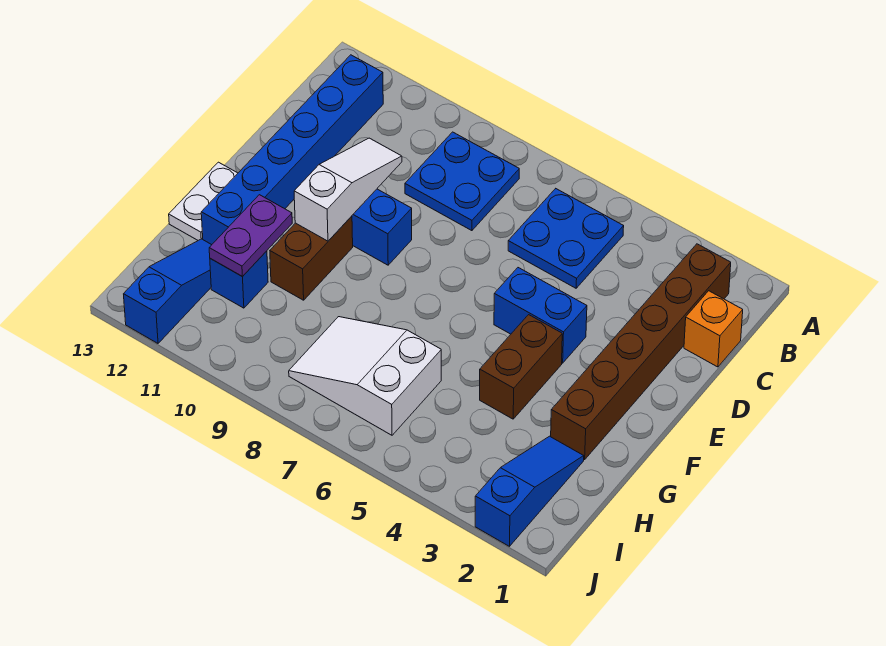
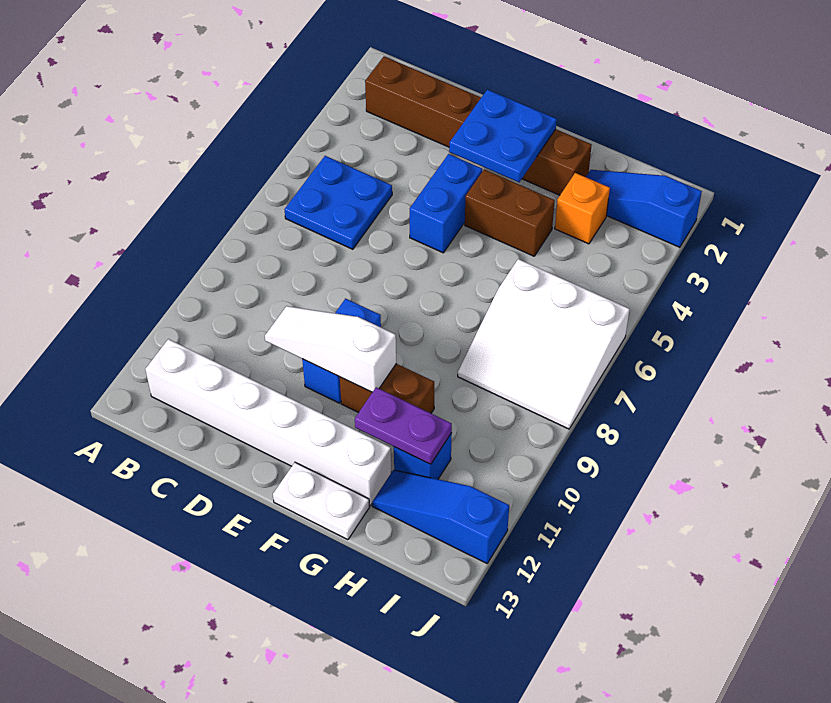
blue plate B8:C9 level 1 -> blue plate E2:F3 level 2
blue brick B12:G12 level 1 -> white brick B12:G12 level 1
orange brick C1 level 1 -> orange brick H3 level 1
white slope H6:I8 level 1 top 6 -> white slope H6:J8 level 1 top 6

